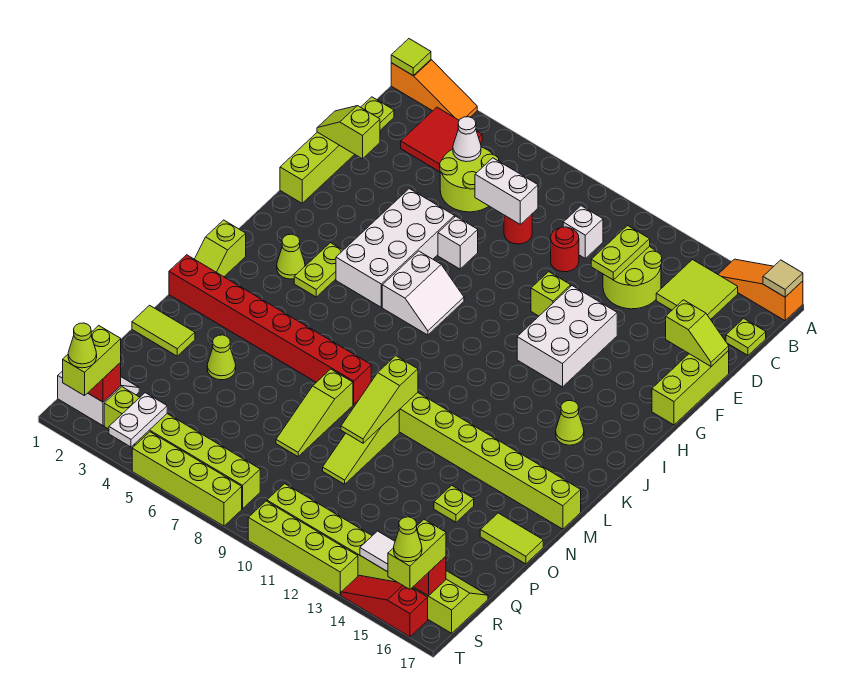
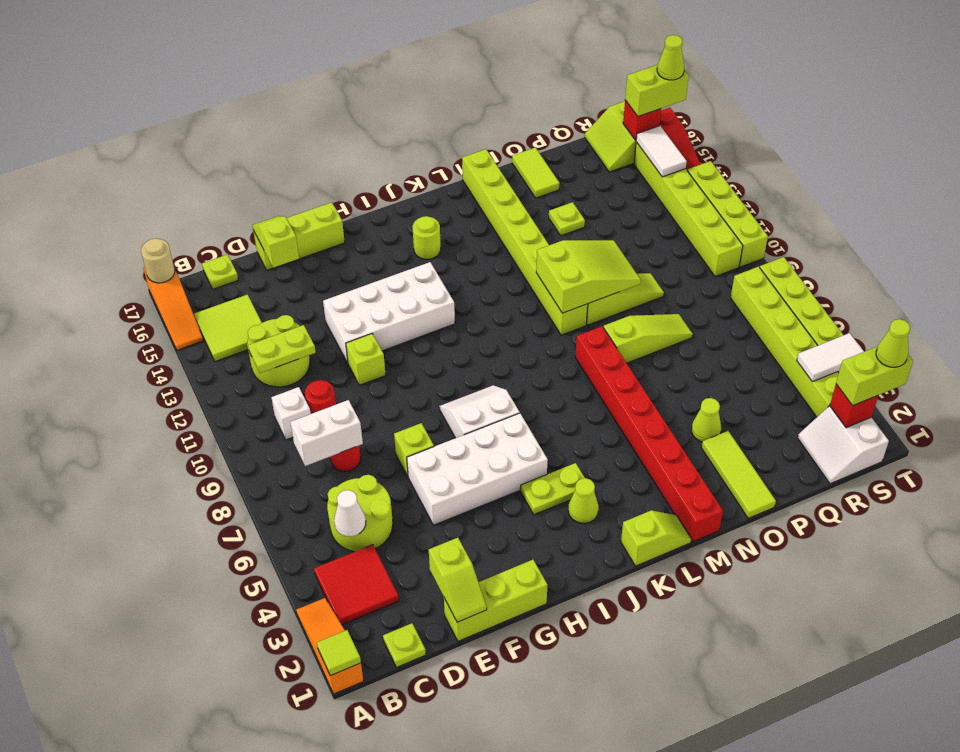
tan tile A17 level 2 -> tan round brick A17 level 2
white brick D7:D8 level 2 -> white brick C8:D8 level 2
white brick F7 level 1 -> lime brick F7 level 1
white brick F12:H13 level 1 -> white brick F12:I13 level 1
lime cone J15 level 1 -> lime round brick J15 level 1
lime slope M10:O10 level 2 top M -> lime slope M10:O11 level 2 top M
lime tile O1:O2 level 1 -> lime tile O1:O3 level 1
white plate S4:T4 level 2 -> white tile S4:T4 level 2

